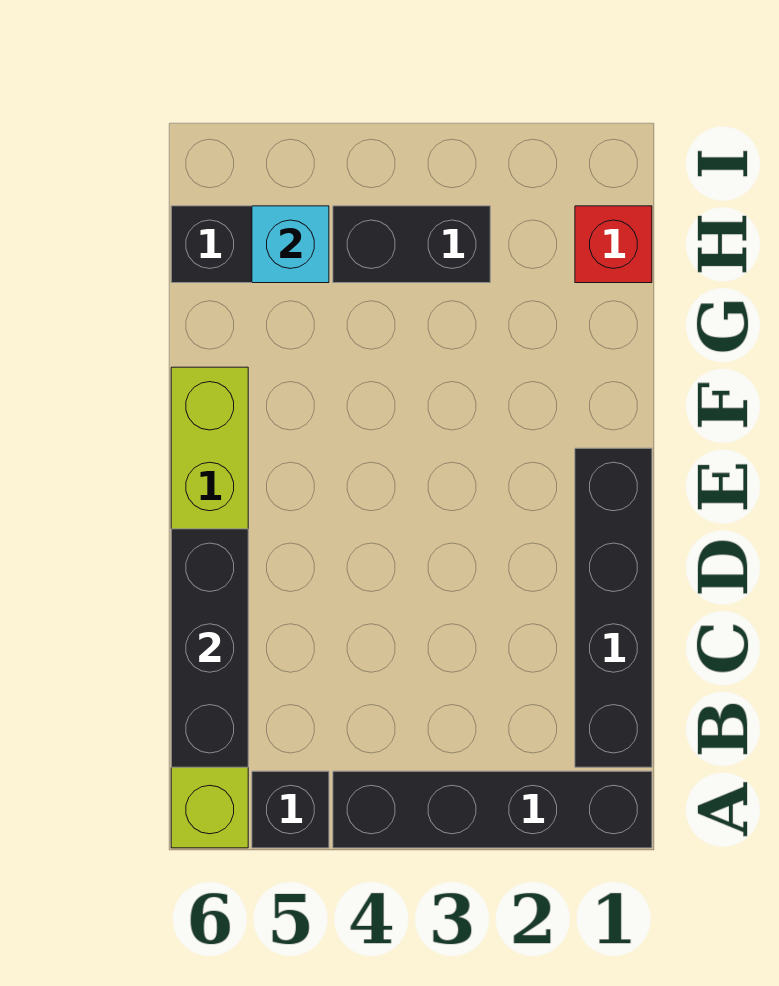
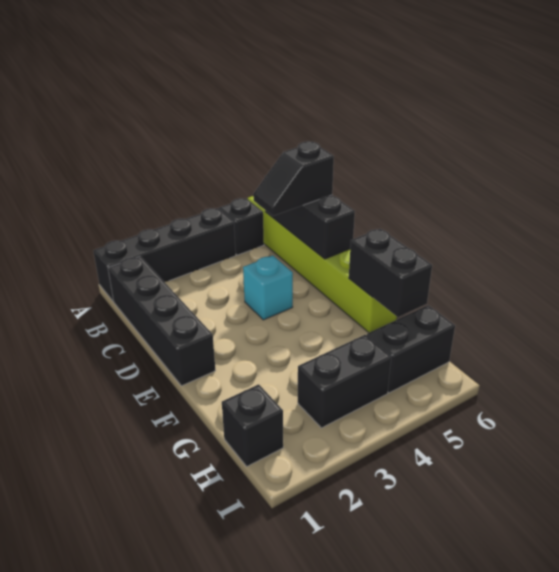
none -> black slope C5:C6 level 3 top 6
none -> black brick F6:G6 level 2
red brick H1 level 1 -> black brick H1 level 1
cyan brick H5 level 2 -> cyan brick D4 level 1

